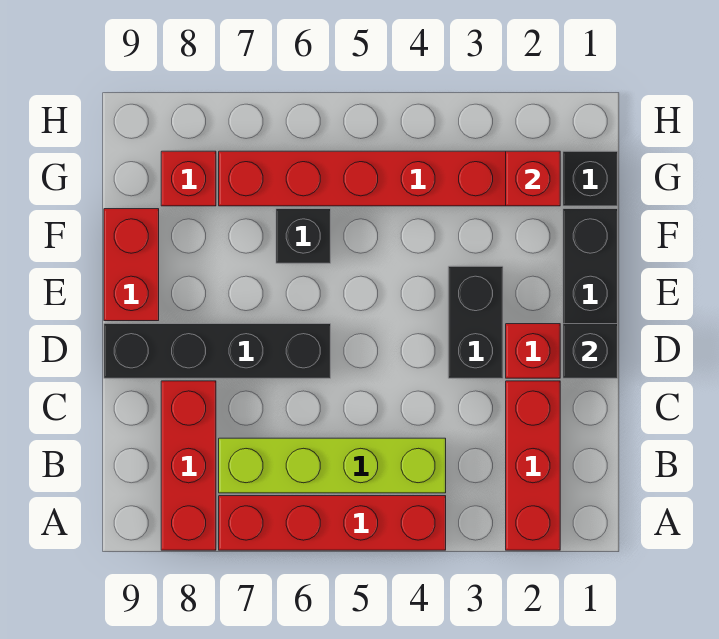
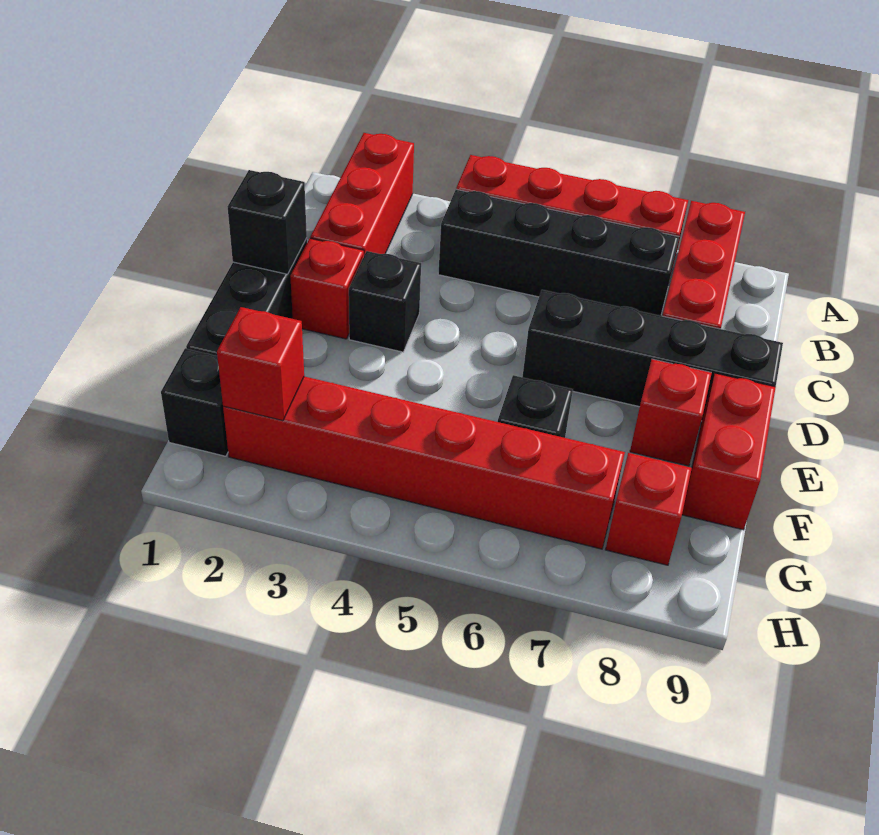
lime brick B4:B7 level 1 -> black brick B4:B7 level 1
black brick D3:E3 level 1 -> black brick D3 level 1
none -> red brick E8 level 1

